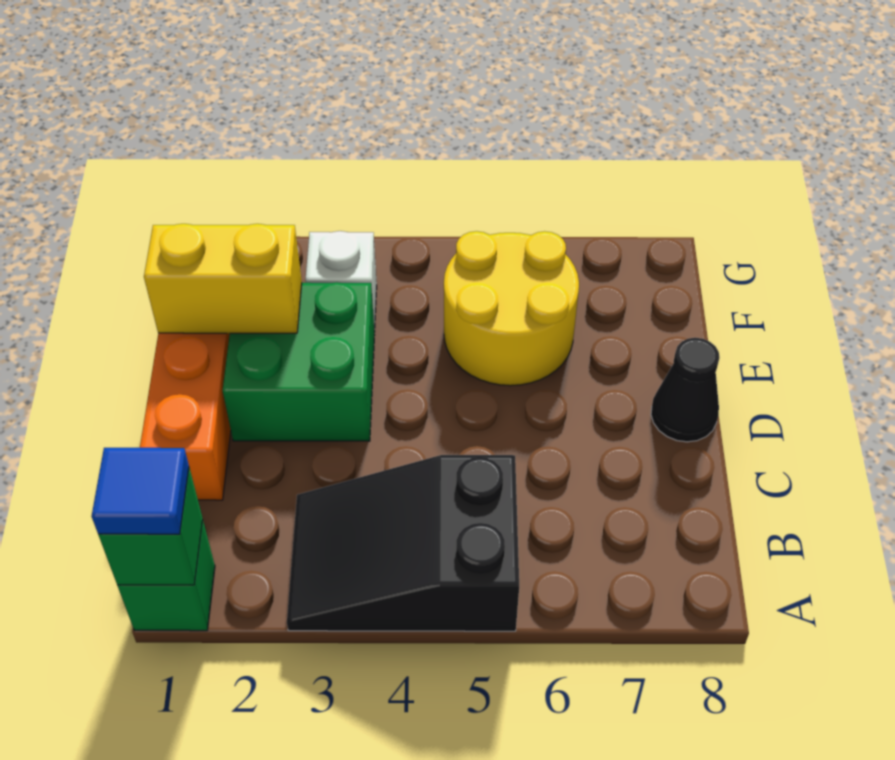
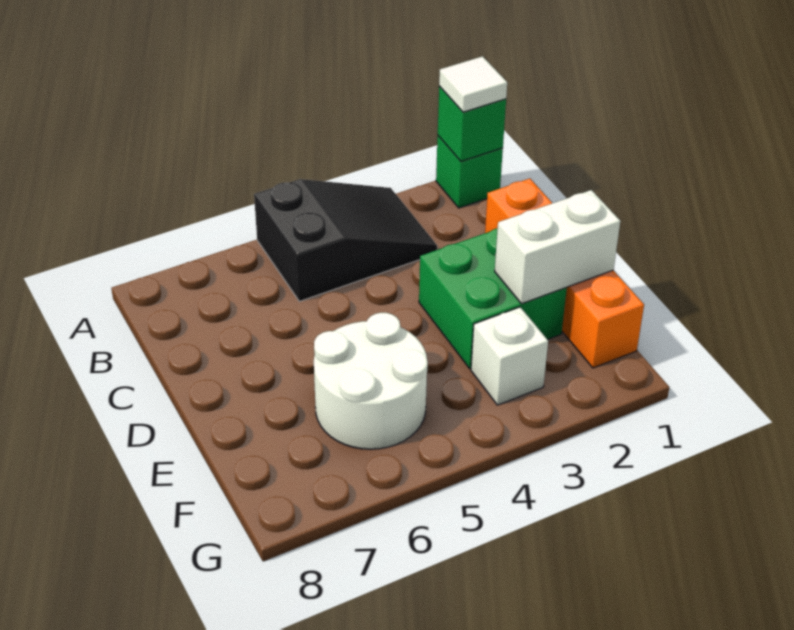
blue tile A1 level 3 -> white tile A1 level 3
black cone D8 level 1 -> none
yellow brick E1:E2 level 2 -> white brick E1:E2 level 2
yellow round brick E5:F6 level 1 -> white round brick E5:F6 level 1

